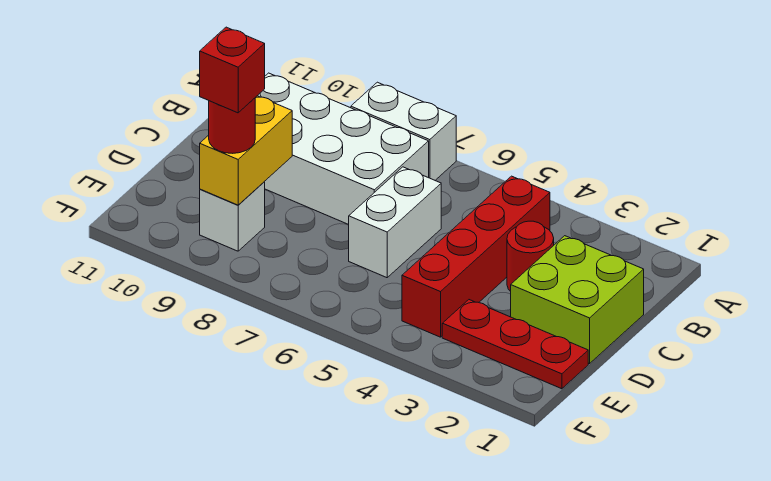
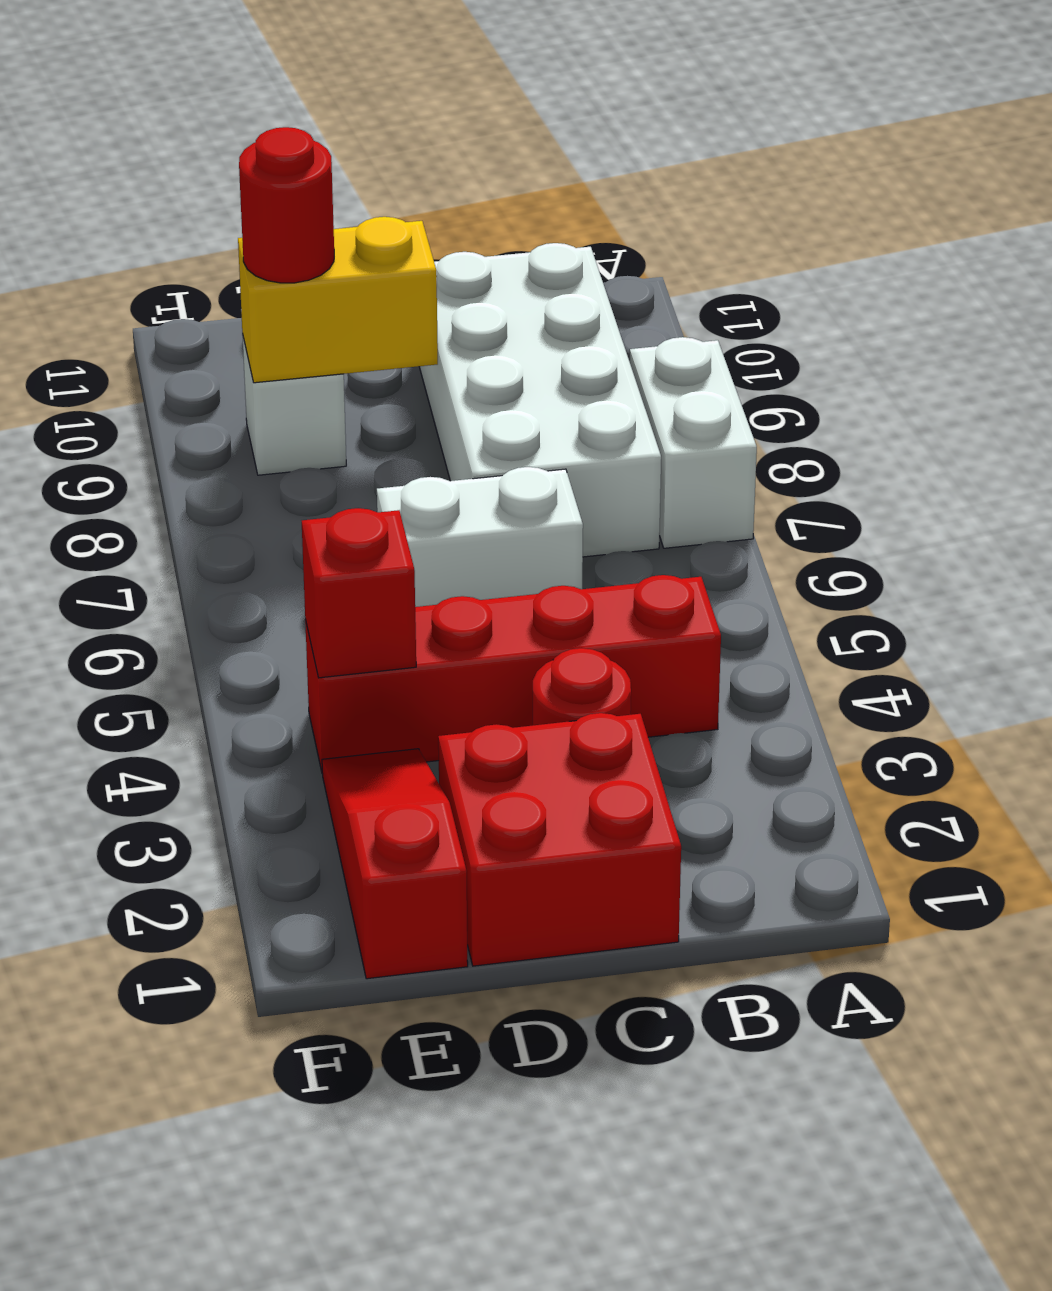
lime brick C1:D2 level 1 -> red brick C1:D2 level 1
red plate E1:E3 level 1 -> red slope E1:E3 level 1 top 1
red brick E9 level 4 -> red brick E4 level 2

